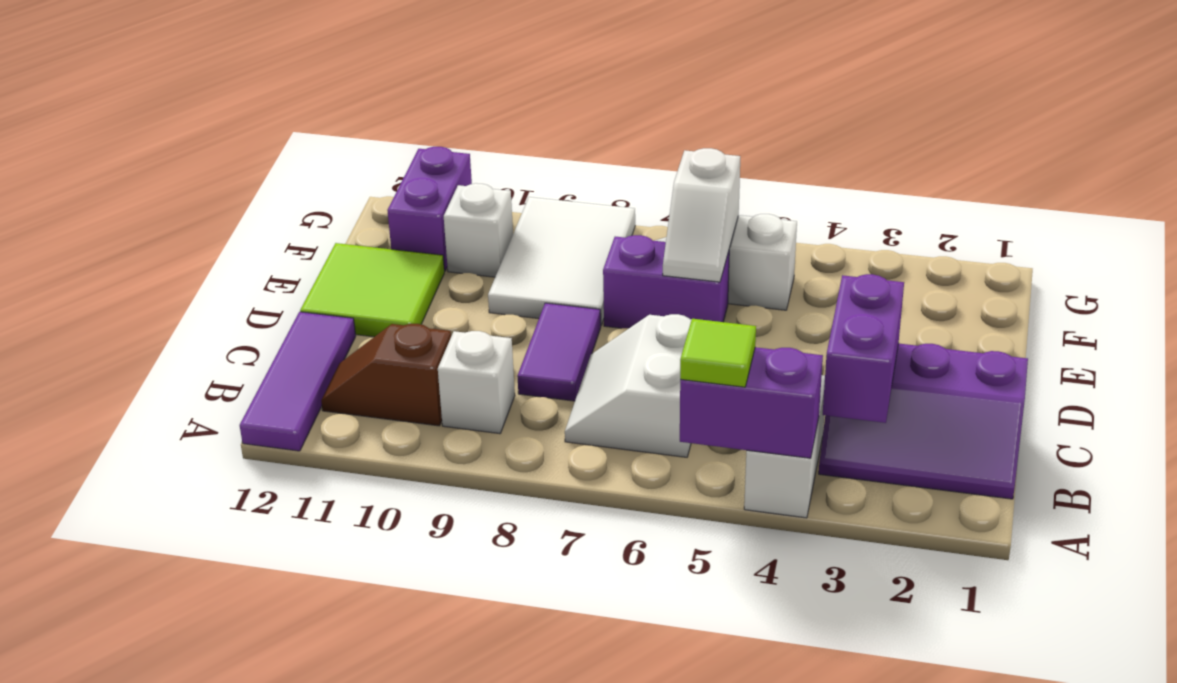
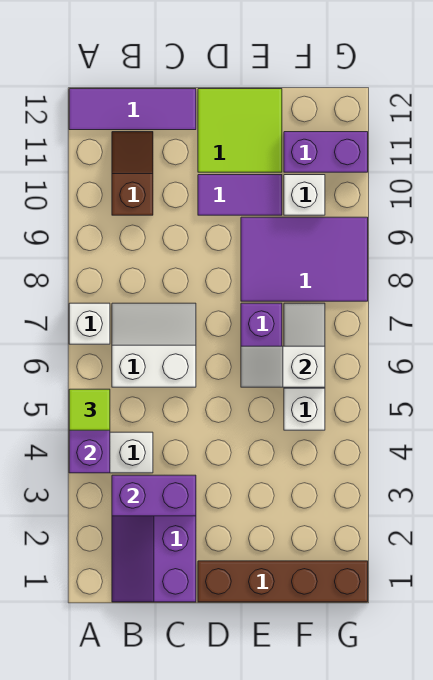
white brick B9 level 1 -> white brick A7 level 1
purple tile C8:D8 level 1 -> purple tile D10:E10 level 1
none -> brown brick D1:G1 level 1
white tile E8:G9 level 1 -> purple tile E8:G9 level 1

